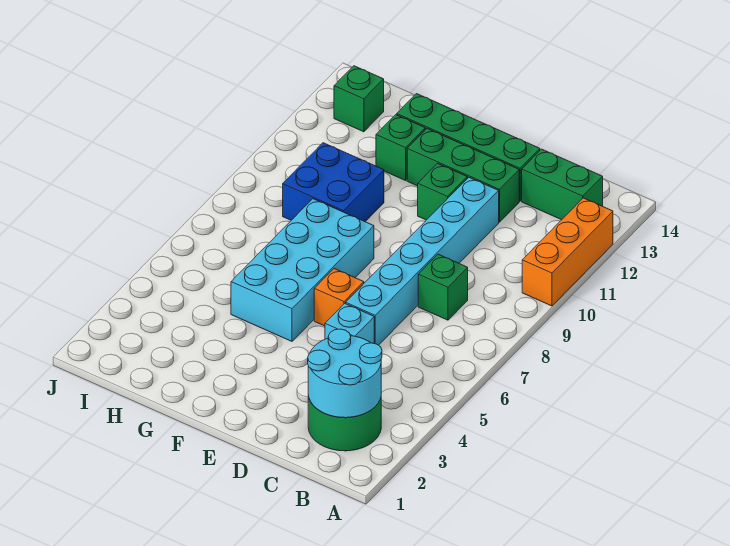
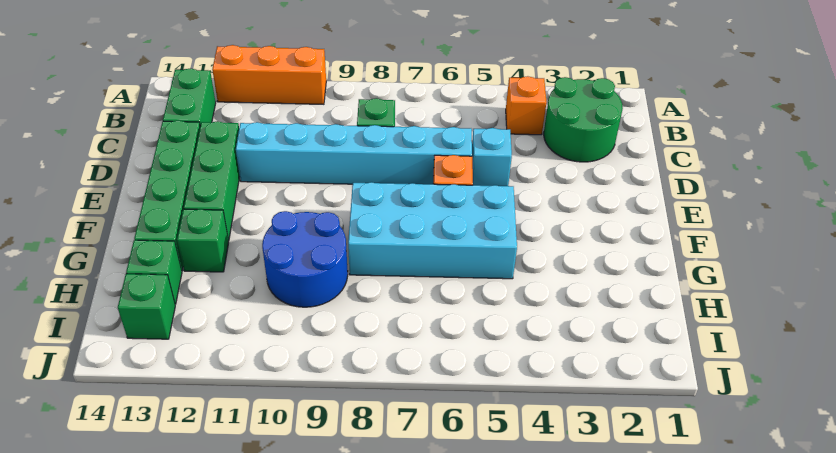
cyan round brick B2:C3 level 2 -> none
none -> orange brick B4 level 1
green brick E11 level 1 -> green brick H13 level 1
blue brick G9:H10 level 1 -> blue round brick G9:H10 level 1

